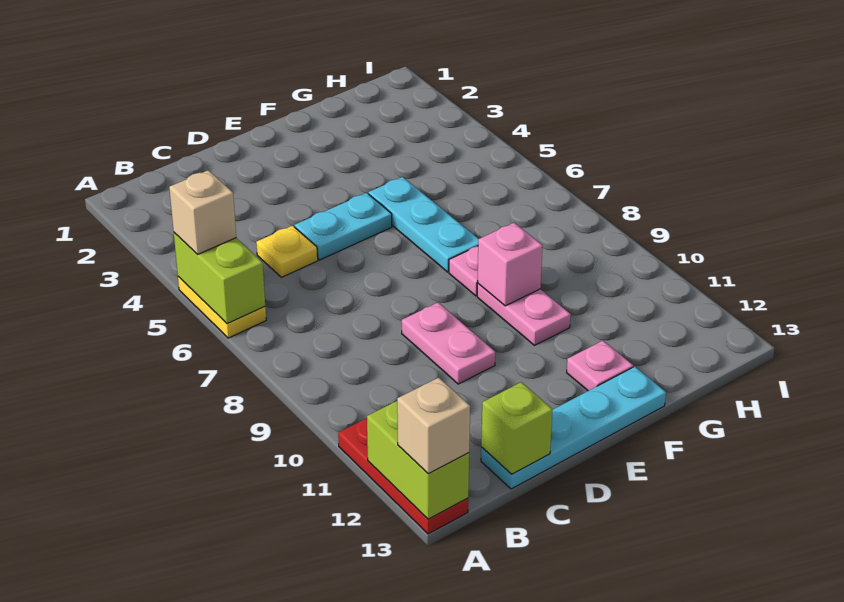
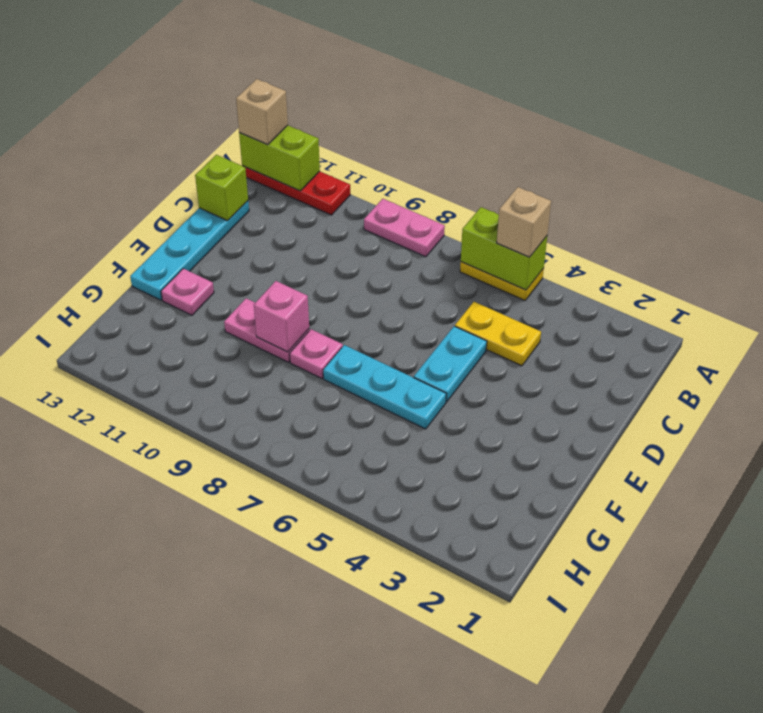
yellow plate C5 level 1 -> yellow plate C4:C5 level 1
pink plate D9:D10 level 1 -> pink plate A8:A9 level 1

